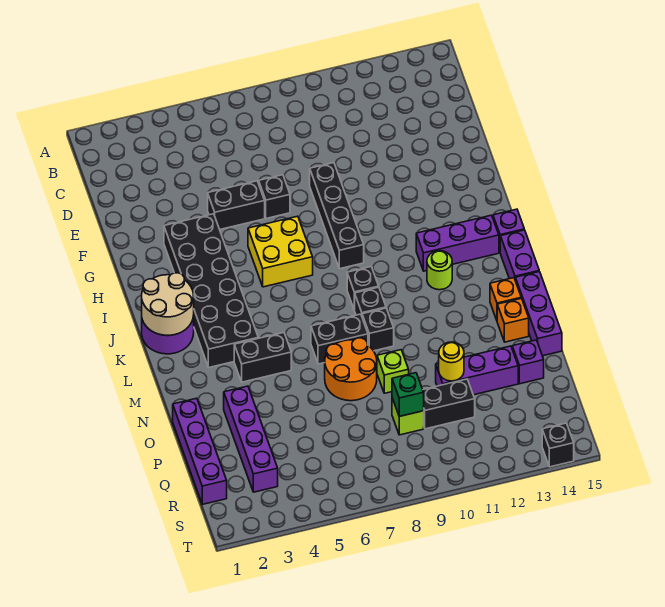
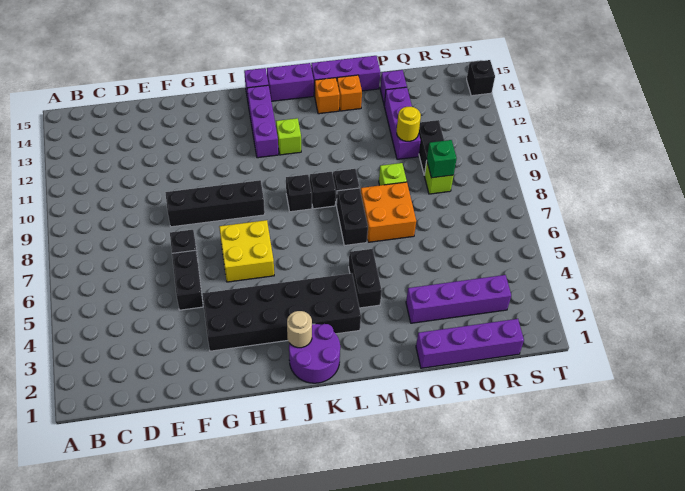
tan round brick J1:K2 level 2 -> tan round brick J2 level 2
lime round brick K12 level 1 -> lime brick K12 level 1
orange round brick N7:O8 level 1 -> orange brick N7:O8 level 1

